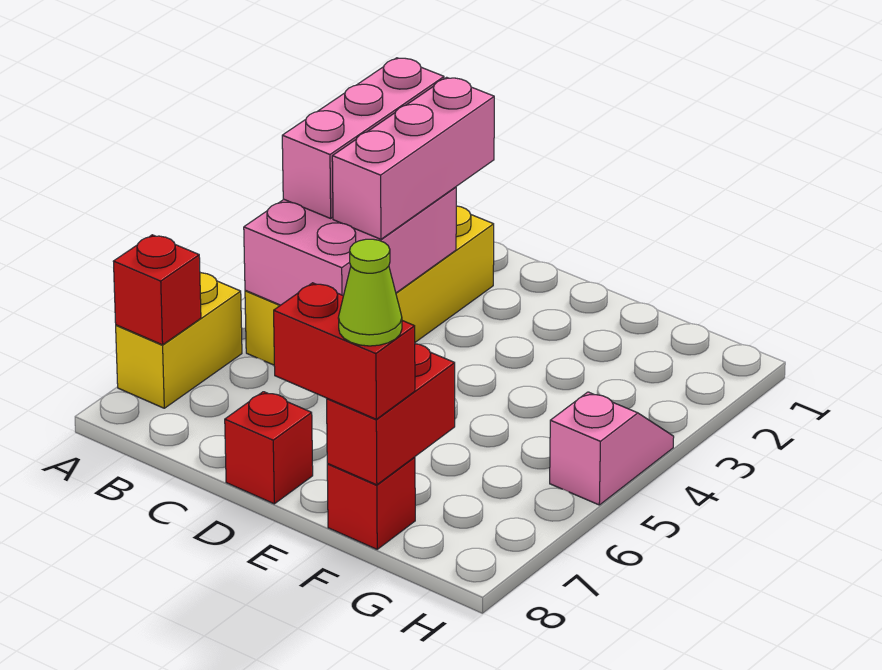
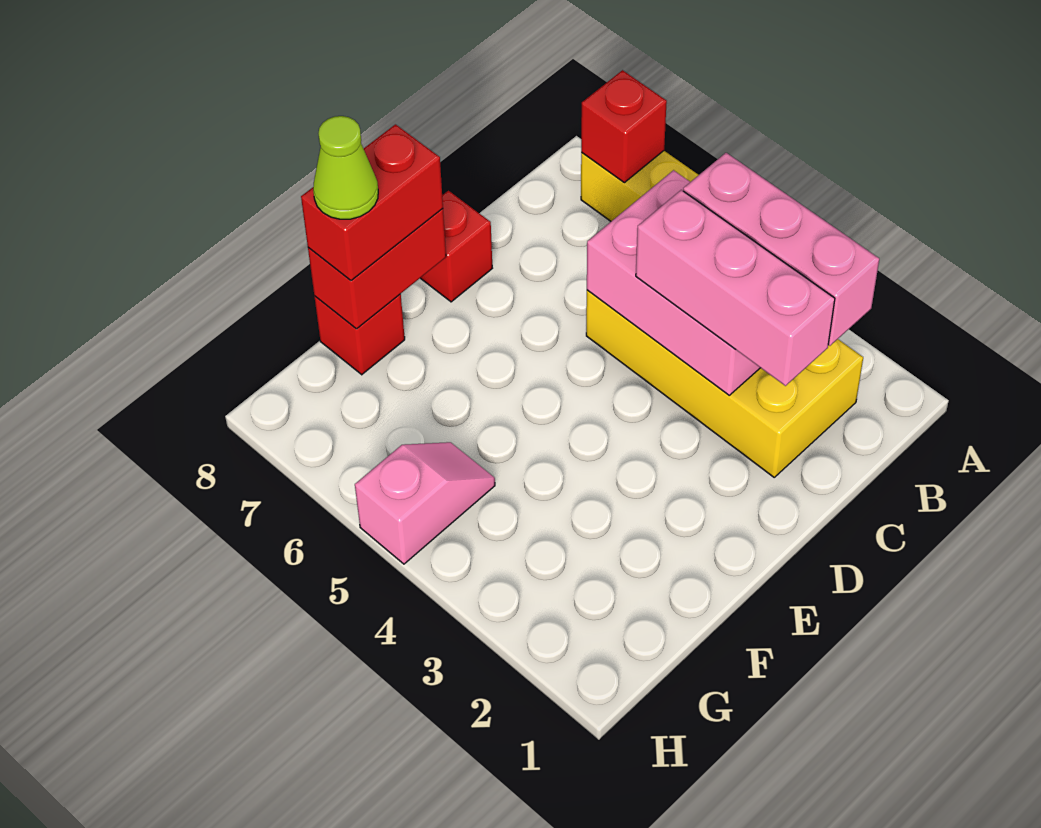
red brick F7:F8 level 2 -> red brick E8:F8 level 2
pink slope H4:H5 level 1 top 5 -> pink slope G5:H5 level 1 top H

